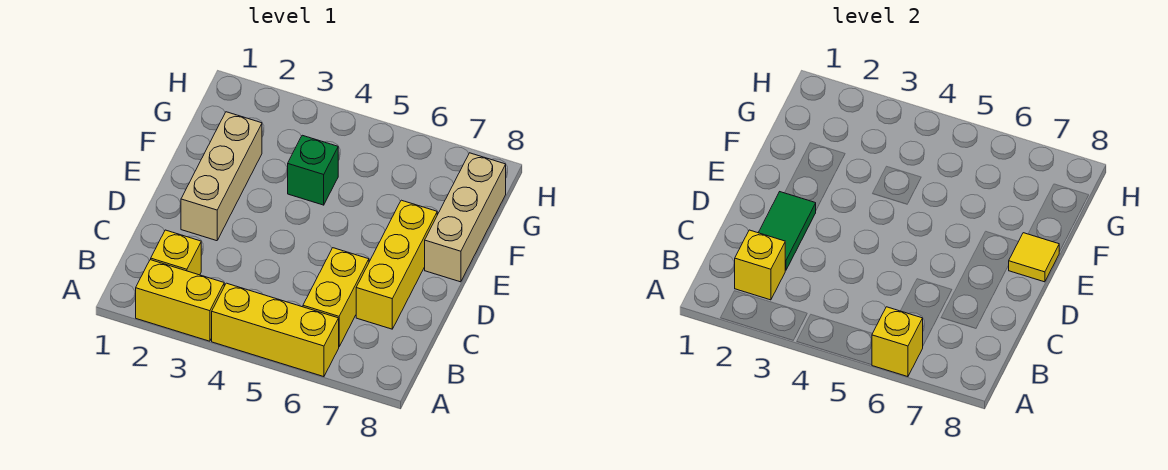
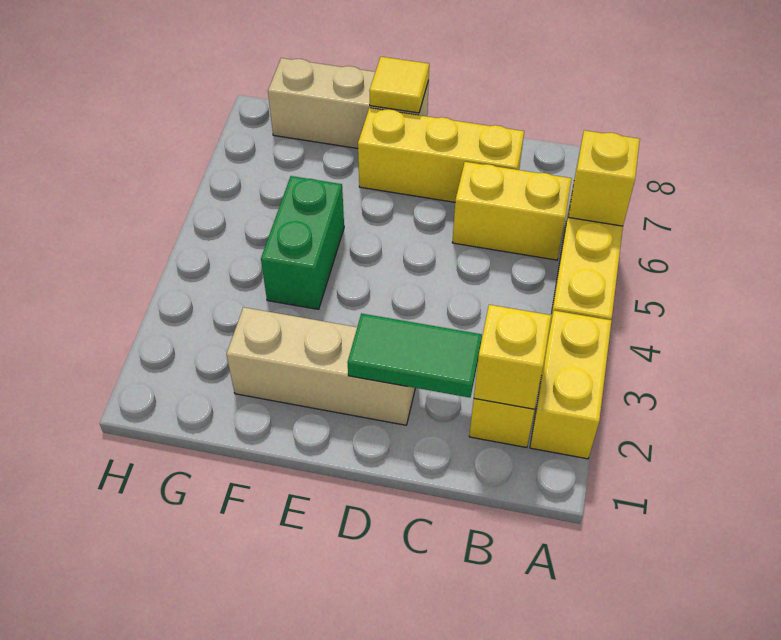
green brick F4 level 1 -> green brick F4:F5 level 1

